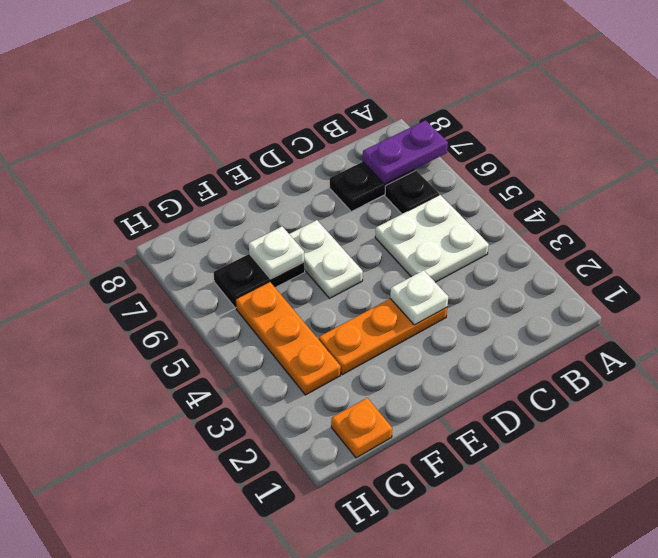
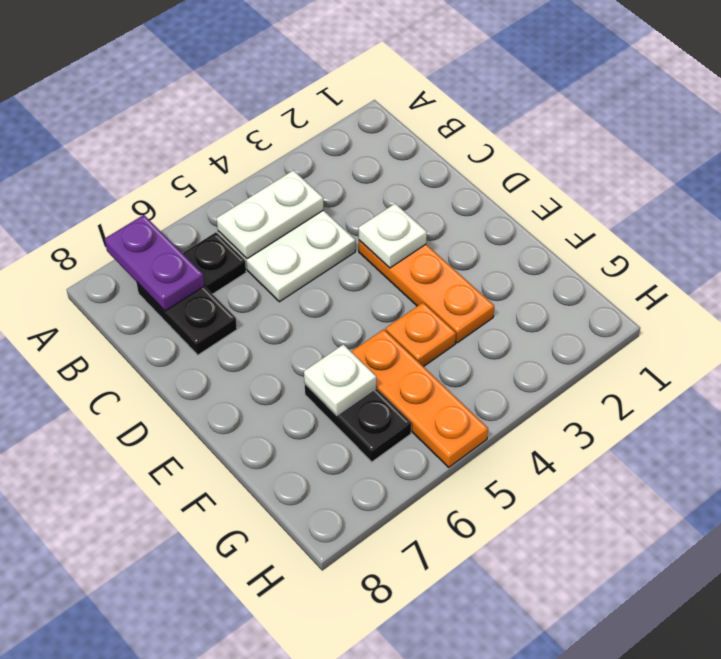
white plate E5:E6 level 1 -> white plate B4:B5 level 2
orange plate G1 level 1 -> orange plate F4 level 1
orange plate G3:G5 level 1 -> orange plate F5:H5 level 1

